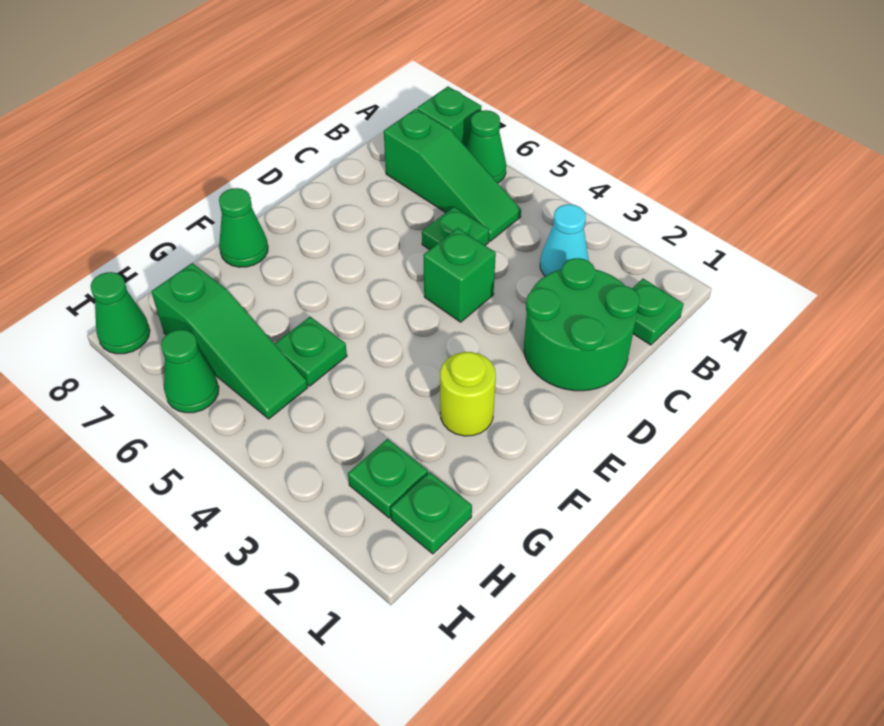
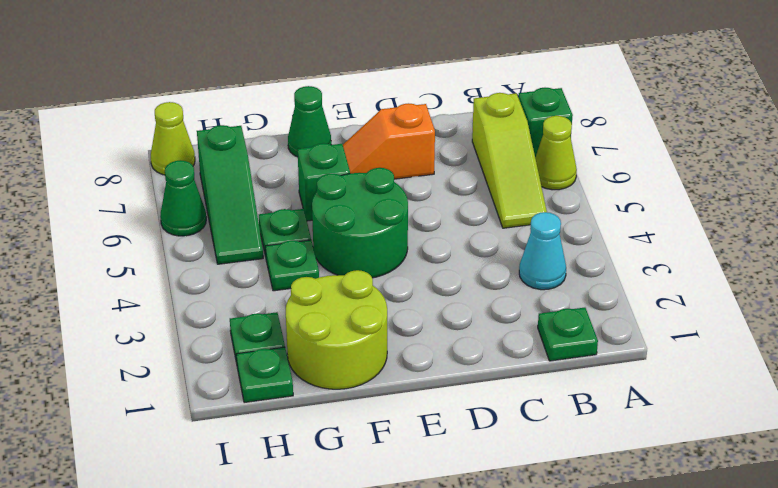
green cone A6 level 1 -> lime cone A6 level 1
green slope B5:B7 level 1 top 7 -> lime slope B5:B7 level 1 top 7
green round brick C1:D2 level 1 -> green round brick E4:F5 level 1
green plate C5 level 1 -> green plate G4 level 1
green brick D4 level 1 -> green brick F6 level 1
none -> orange slope D7:E7 level 1 top D
lime round brick F2 level 1 -> lime round brick F1:G2 level 1
green cone I8 level 1 -> lime cone I8 level 1

